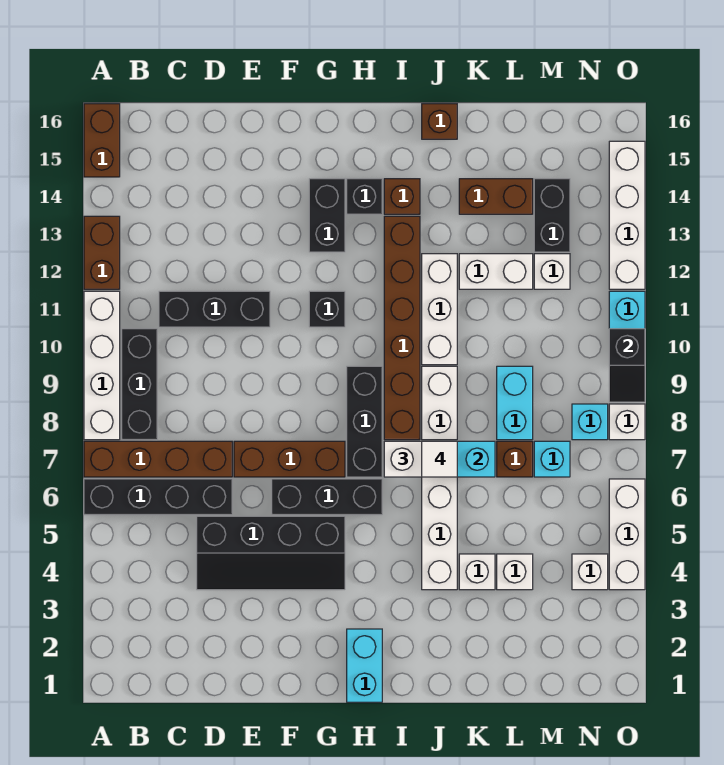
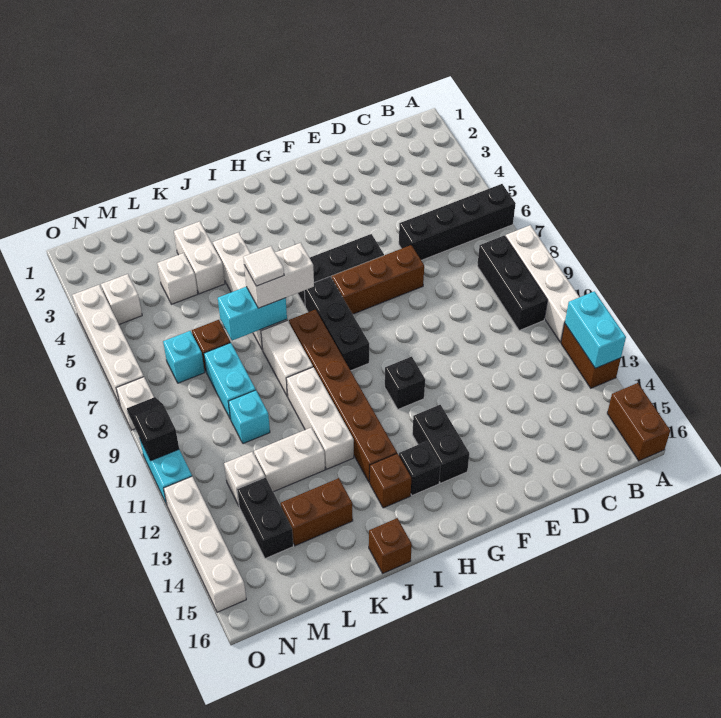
brown brick A7:D7 level 1 -> none
black brick C11:E11 level 1 -> none
black slope D4:G5 level 1 top 5 -> none
cyan brick H1:H2 level 1 -> cyan brick A12:A13 level 2
white brick K4 level 1 -> white brick K3:K4 level 1
cyan brick N8 level 1 -> cyan brick L10 level 1
white brick O4:O6 level 1 -> white brick O4:O7 level 1

